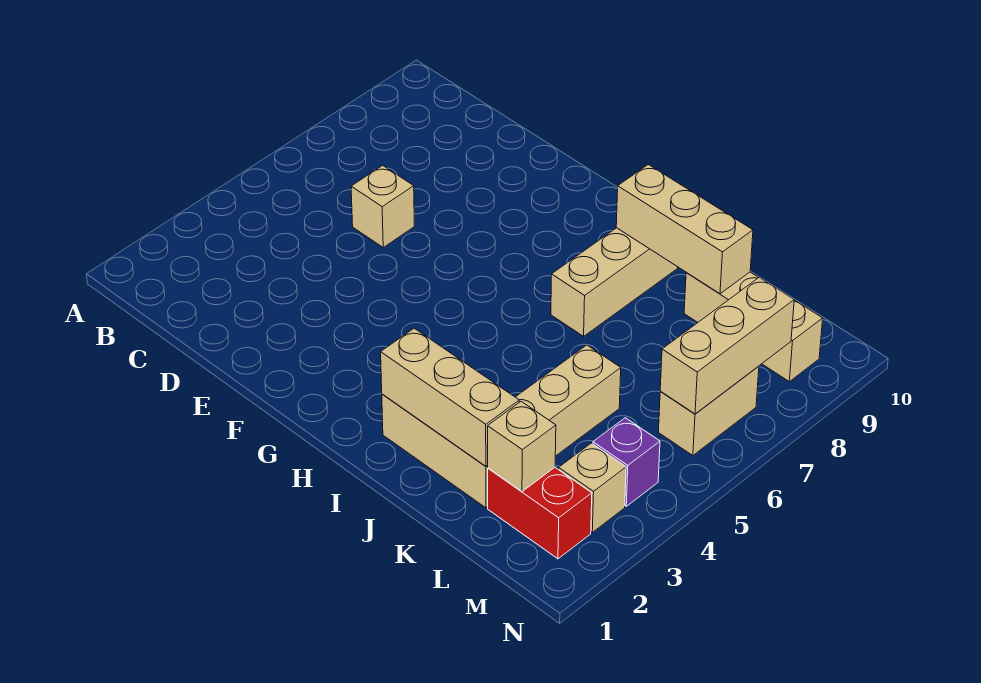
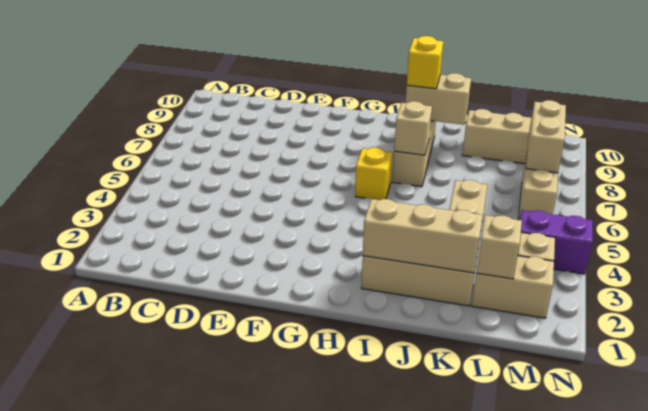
tan brick D6 level 1 -> tan brick I7 level 2
none -> yellow brick H6 level 1
tan brick I9:K9 level 2 -> tan brick I9:J9 level 2
none -> yellow brick I9 level 3
red brick L2:M2 level 1 -> tan brick L2:M2 level 1
purple brick M4 level 1 -> purple brick M4:N4 level 1
tan brick M6:M8 level 2 -> tan brick M7:M8 level 2

